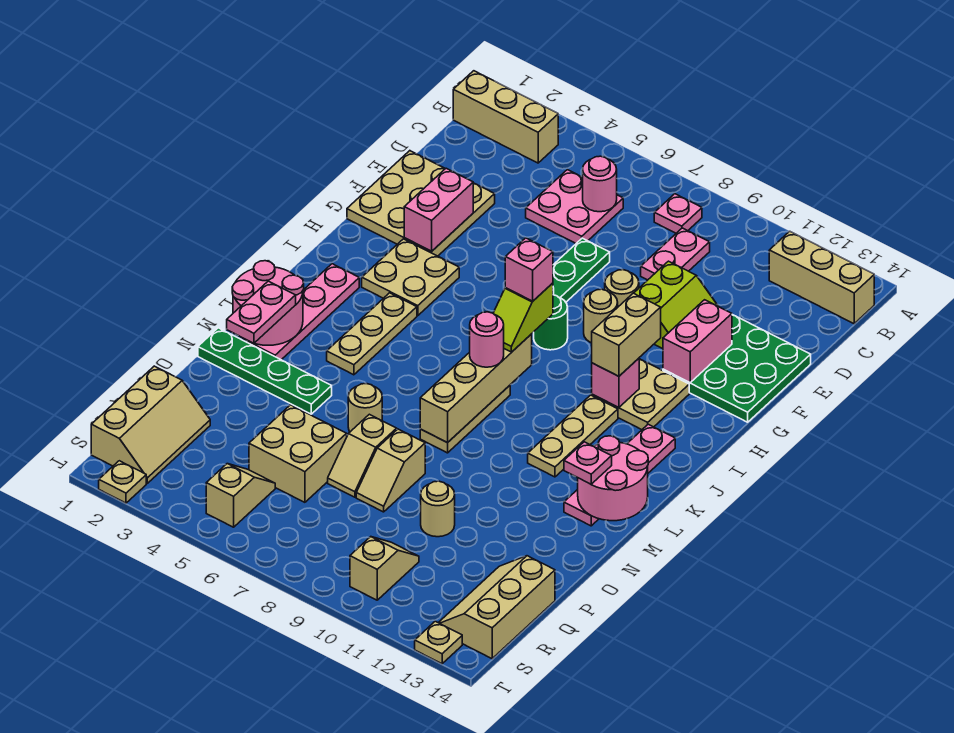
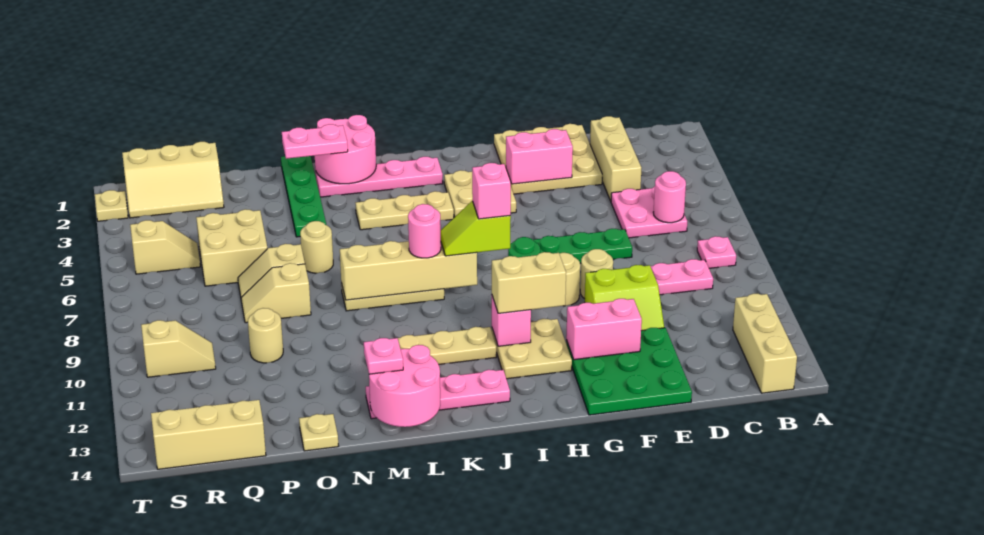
tan brick B1:B3 level 1 -> tan brick D2:D4 level 1
tan plate T13 level 1 -> tan plate O14 level 1

